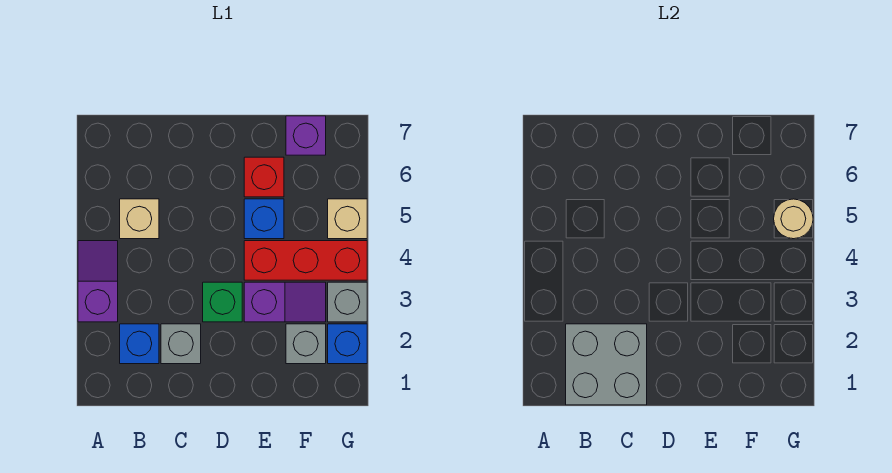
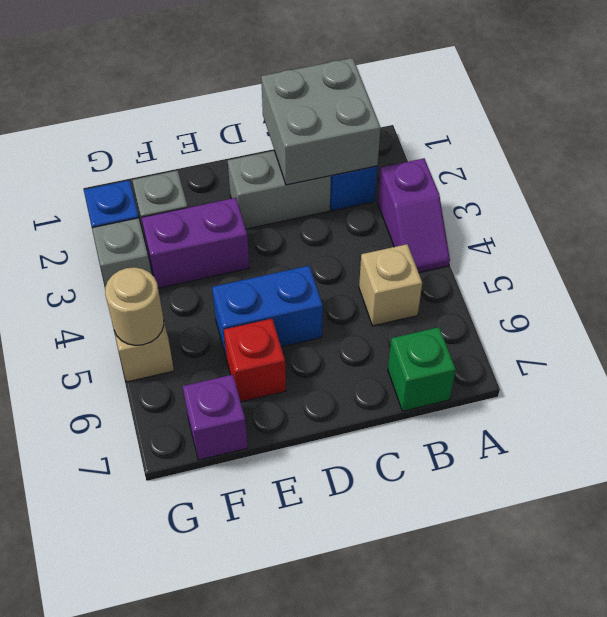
grey brick C2 level 1 -> grey brick C2:D2 level 1
green brick D3 level 1 -> green brick B7 level 1
purple slope E3:F3 level 1 top E -> purple brick E3:F3 level 1
red brick E4:G4 level 1 -> none
blue brick E5 level 1 -> blue brick D5:E5 level 1

